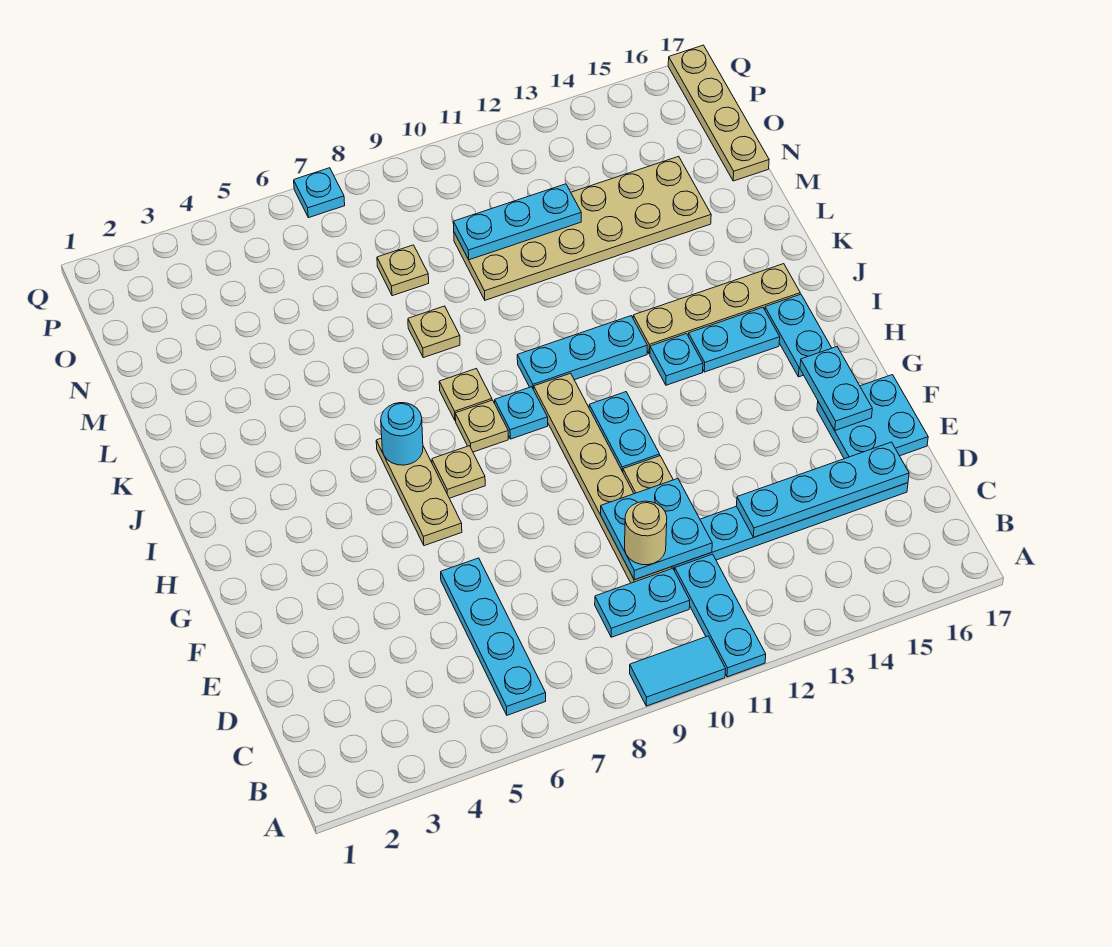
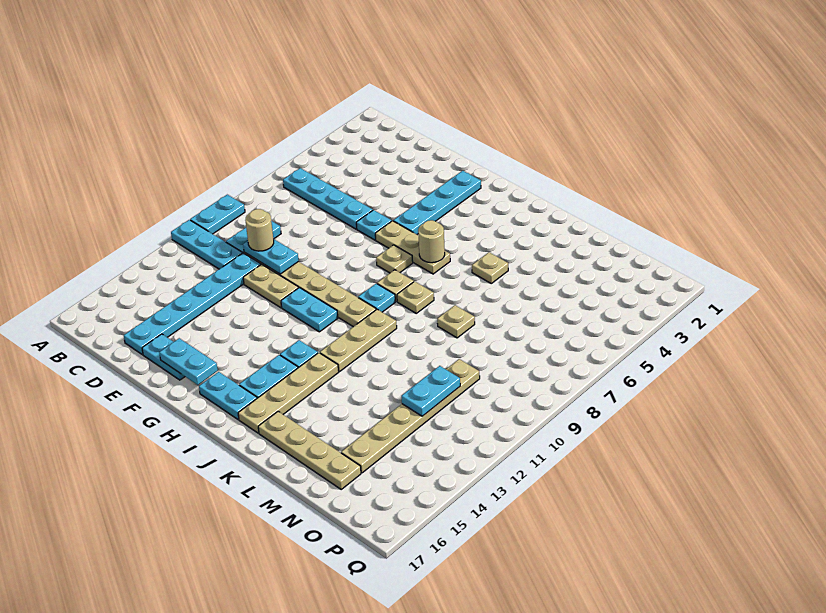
cyan tile A9:A10 level 1 -> cyan plate A9:A10 level 1
cyan plate D10:E11 level 2 -> cyan plate D10:E10 level 2
cyan plate D13:D16 level 2 -> cyan plate G2:G5 level 1
cyan plate E16:F17 level 1 -> cyan plate E16:F16 level 1
cyan round brick I6 level 2 -> tan round brick I6 level 2
cyan plate J10:J12 level 1 -> tan plate J10:J12 level 1
tan plate M10:N15 level 1 -> tan plate N10:N15 level 1
tan plate N8 level 1 -> tan plate K5 level 1
cyan plate N10:N12 level 2 -> cyan plate N11:N12 level 2
tan plate N17:Q17 level 1 -> tan plate K16:N16 level 1
cyan plate Q7 level 1 -> cyan plate F6 level 1

